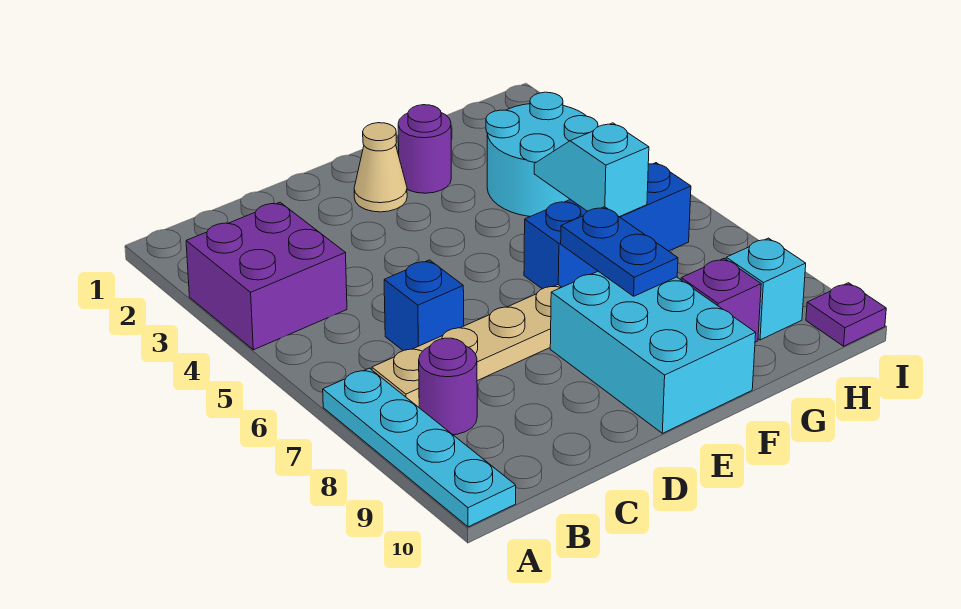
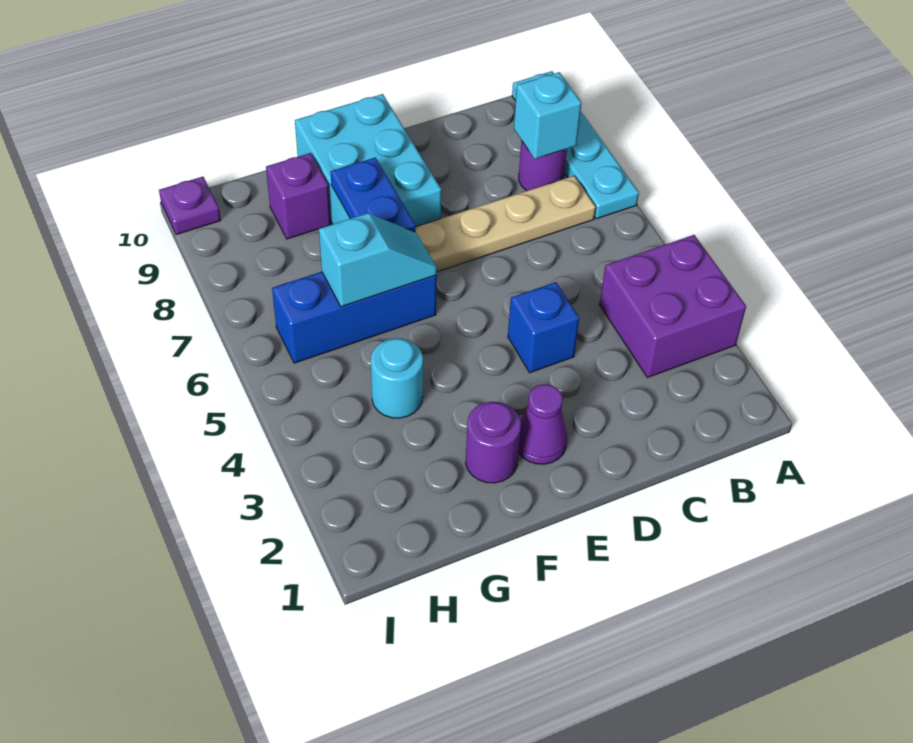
blue brick C6 level 1 -> blue brick D4 level 1
tan cone E2 level 1 -> purple cone E2 level 1
cyan round brick G3:H4 level 1 -> cyan round brick G4 level 1
cyan slope G5:G6 level 2 top 6 -> cyan slope F6:G6 level 2 top G
cyan brick H9 level 1 -> cyan brick B8 level 2

